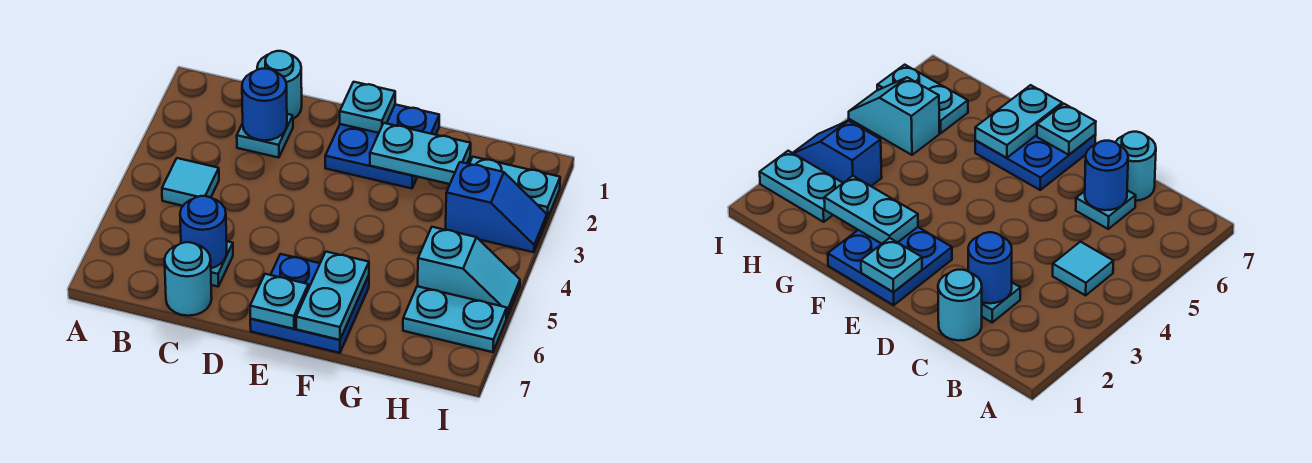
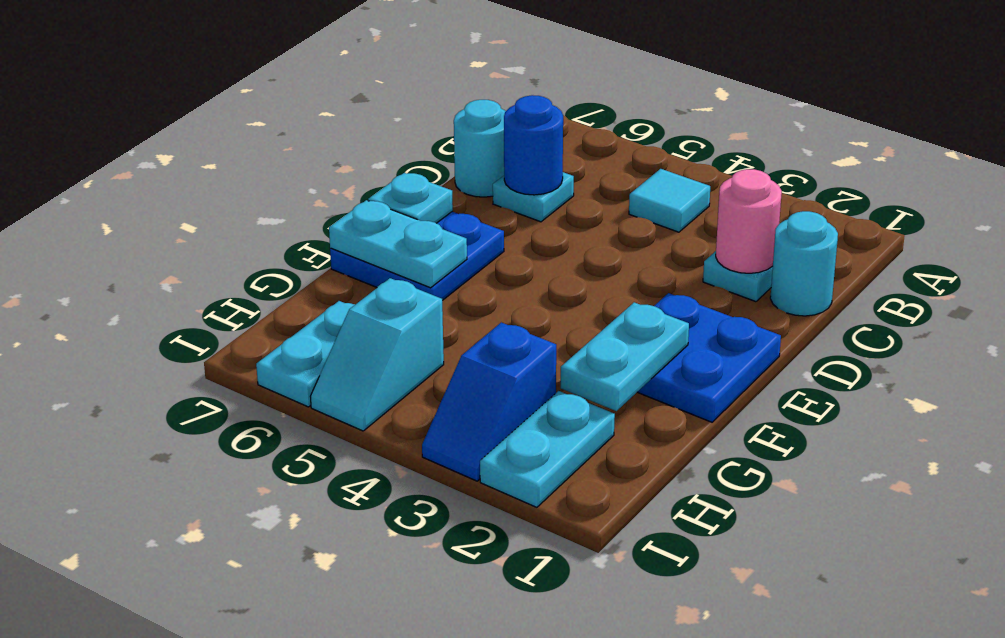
blue round brick C2 level 2 -> pink round brick C2 level 2
cyan plate E1 level 2 -> none

